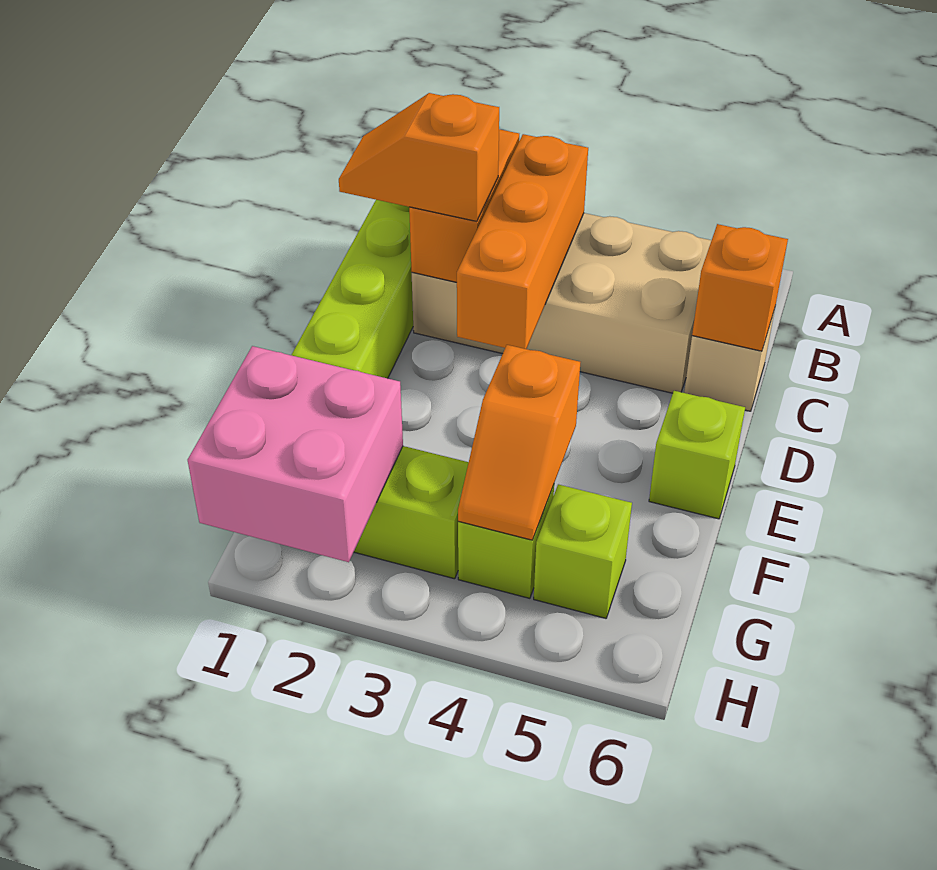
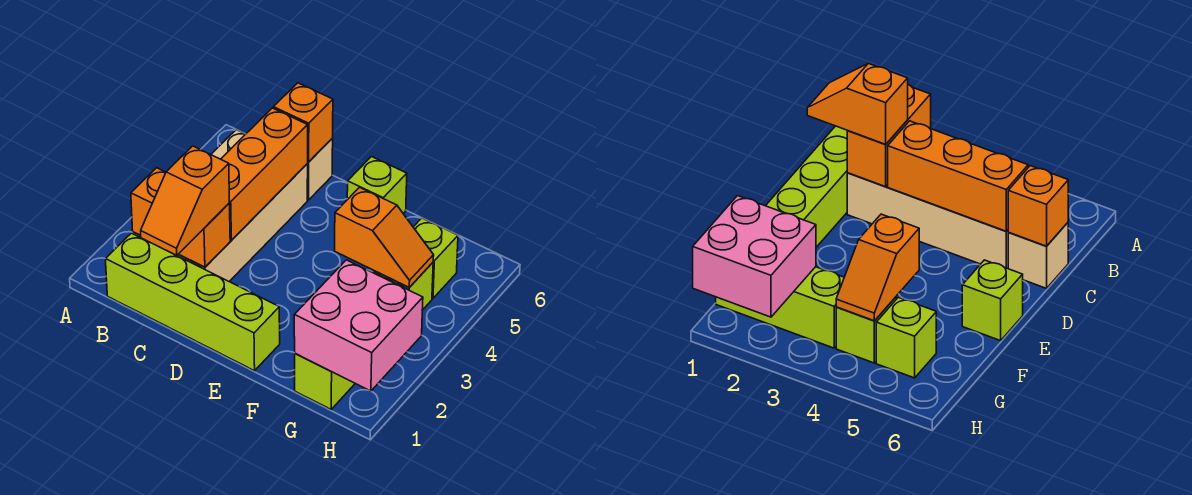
orange brick B3:D3 level 2 -> orange brick C3:C5 level 2

